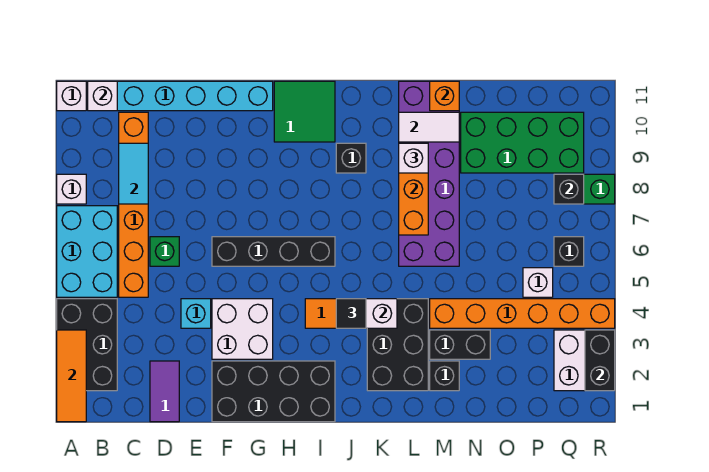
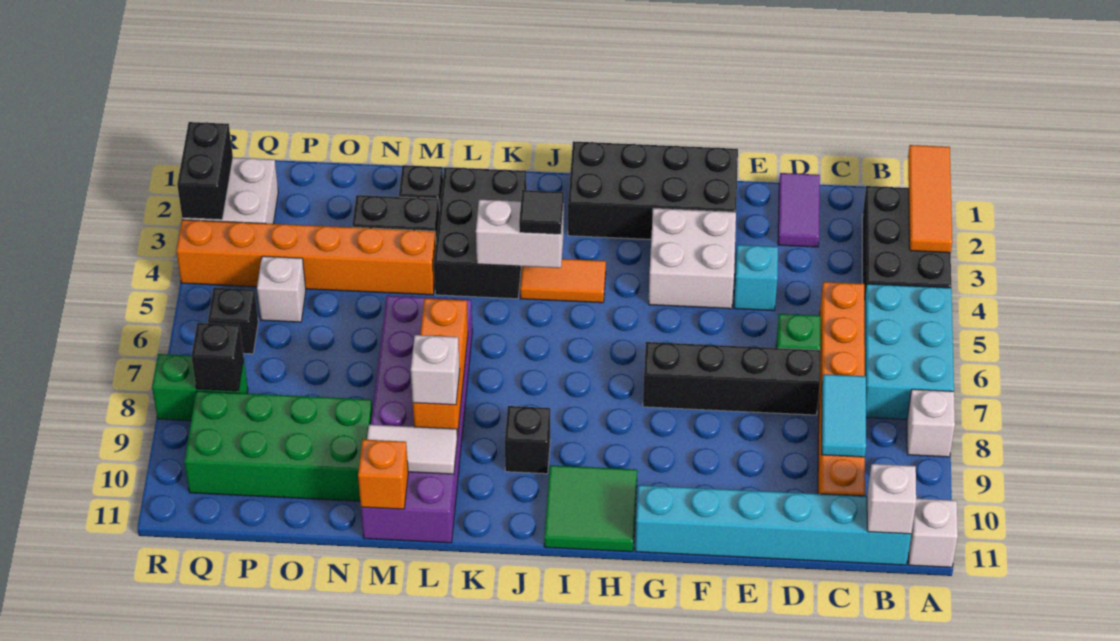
black brick F6:I6 level 1 -> black brick D7:G7 level 1

